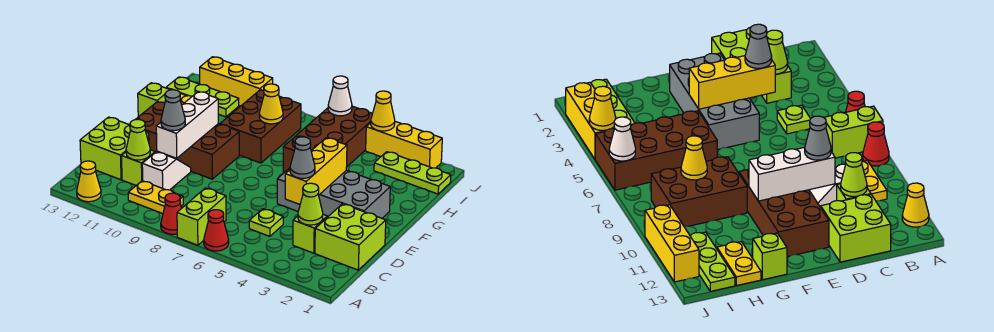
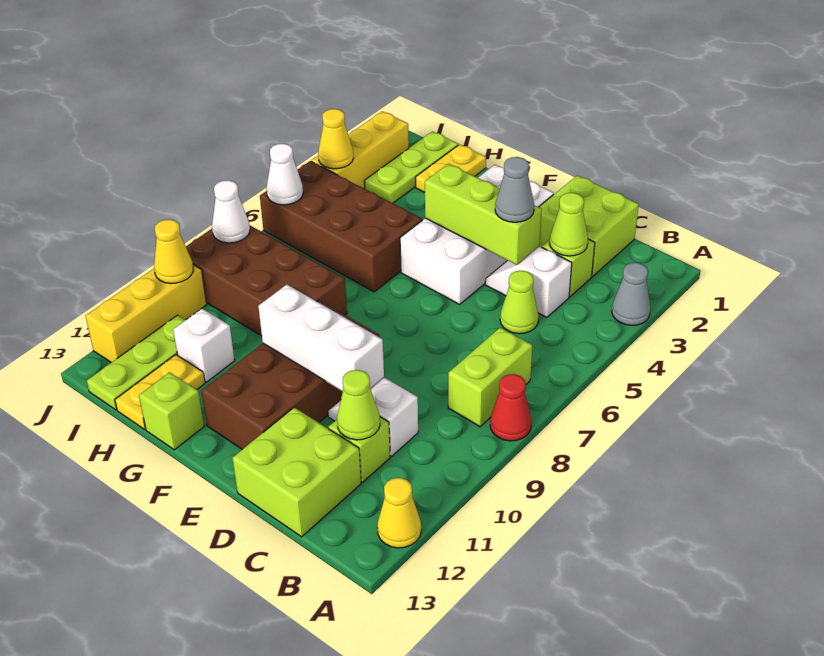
red cone A6 level 1 -> none
lime brick A7:B7 level 1 -> lime brick B7:B8 level 1
yellow plate B9:B10 level 1 -> yellow plate H1:H2 level 1
none -> white slope C4:D4 level 1 top C
lime plate C5 level 1 -> lime cone C5 level 1
yellow brick D4:F4 level 2 -> lime brick D4:F4 level 2
grey cone D10 level 3 -> grey cone A3 level 1
grey brick E2:F5 level 1 -> white brick E2:F5 level 1
brown brick G8:I9 level 1 -> brown brick G8:J9 level 1
yellow cone H8 level 2 -> yellow cone J10 level 2
none -> white brick H11 level 1
none -> white cone J8 level 2

